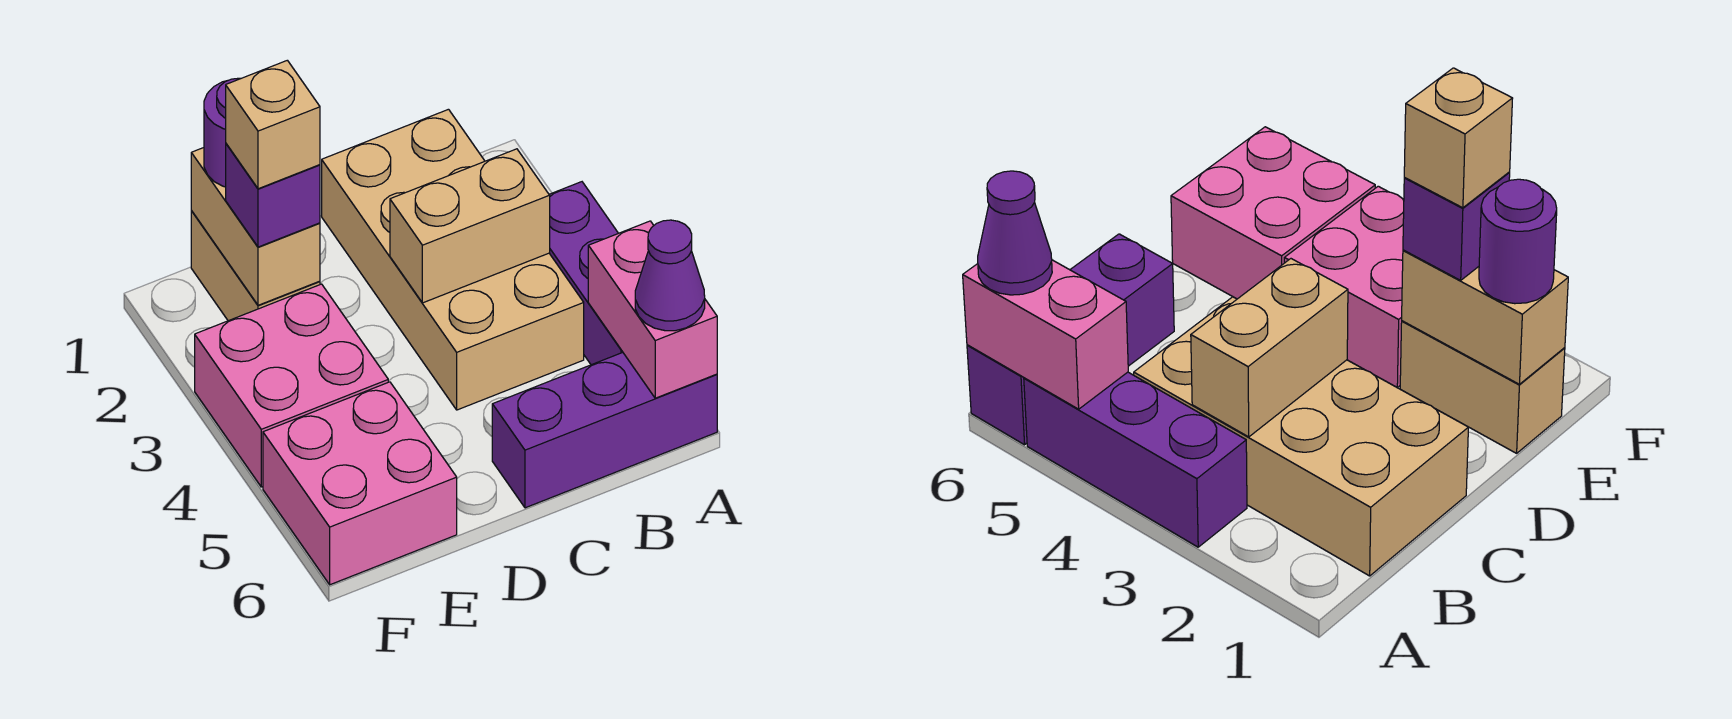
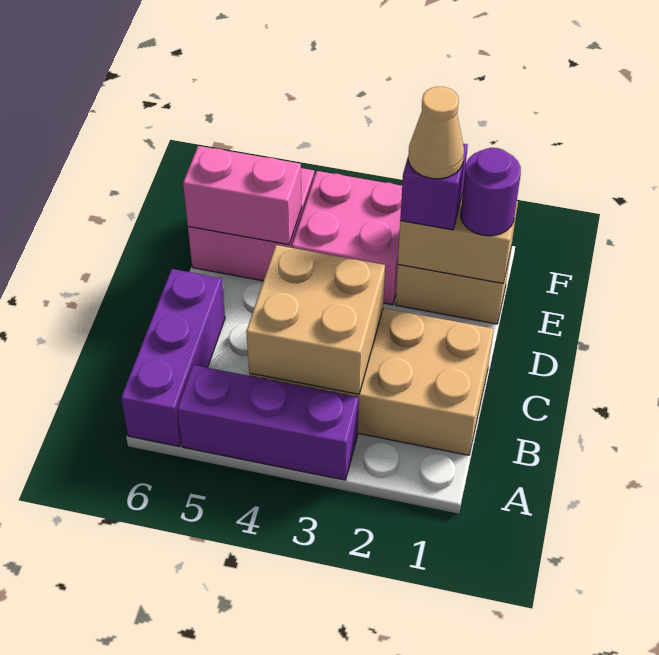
pink brick A5:A6 level 2 -> pink brick E5:E6 level 2
purple cone A6 level 3 -> none
tan brick B3:C3 level 2 -> tan brick B3:C4 level 2
tan brick E2 level 4 -> tan cone E2 level 4

